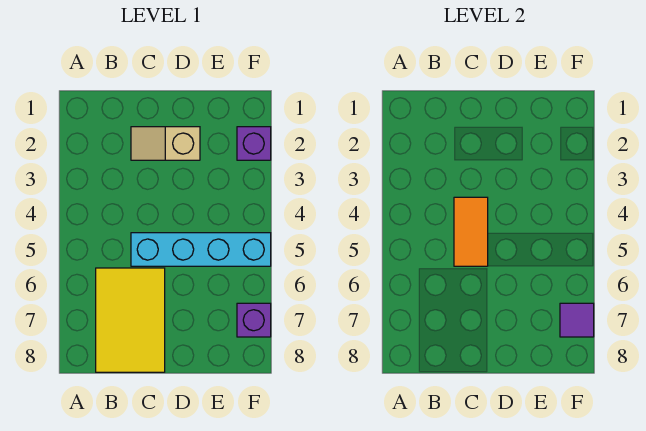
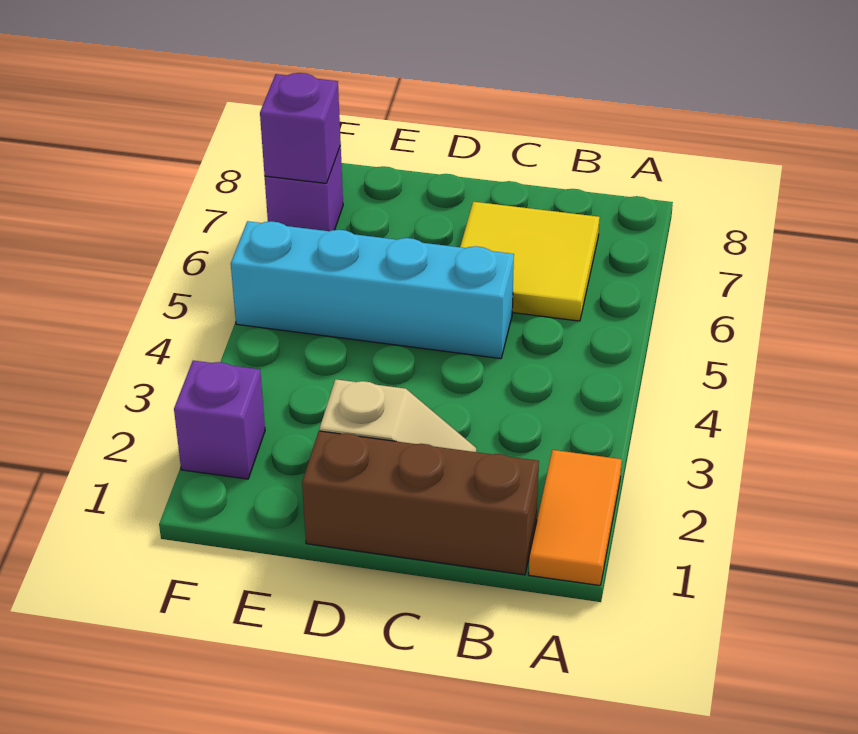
none -> brown brick B1:D1 level 1
yellow tile B6:C8 level 1 -> yellow tile B6:C7 level 1
orange tile C4:C5 level 2 -> orange tile A1:A2 level 1
purple tile F7 level 2 -> purple brick F7 level 2

